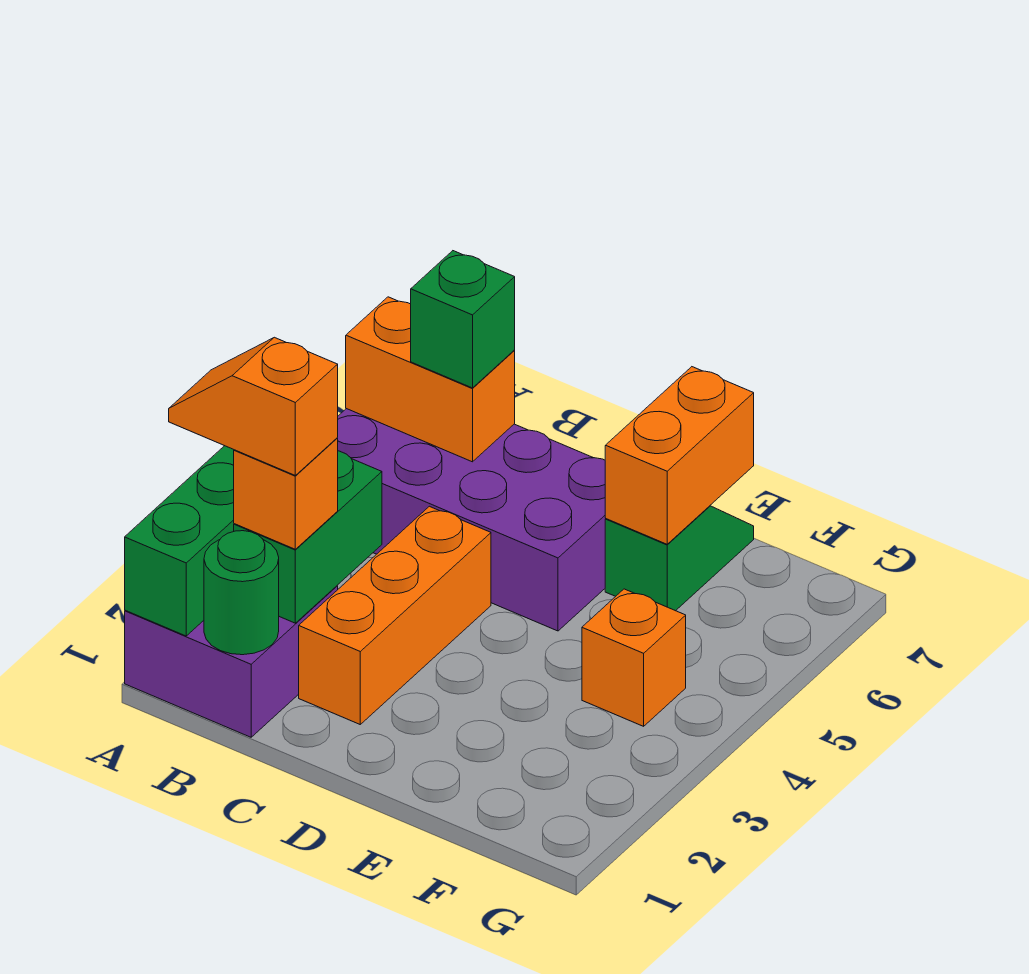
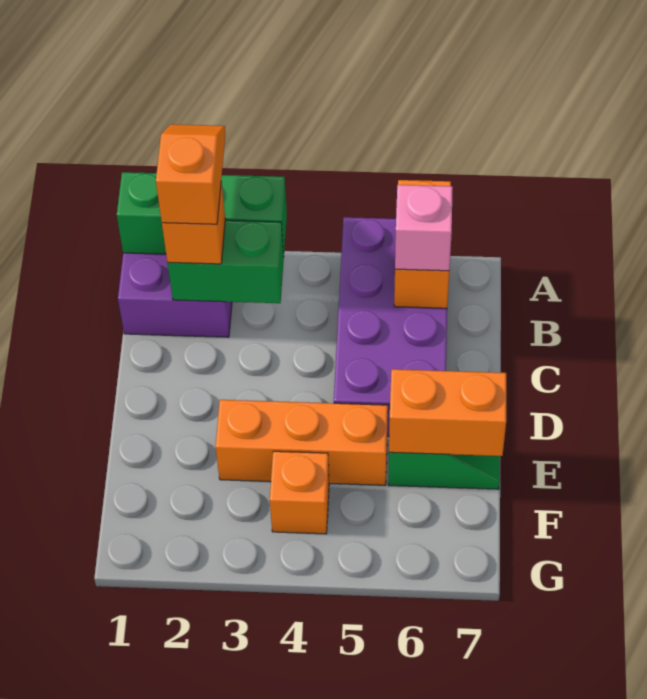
green round brick B1 level 2 -> none
green brick B6 level 3 -> pink brick B6 level 3
orange brick C2:C4 level 1 -> orange brick E3:E5 level 1

